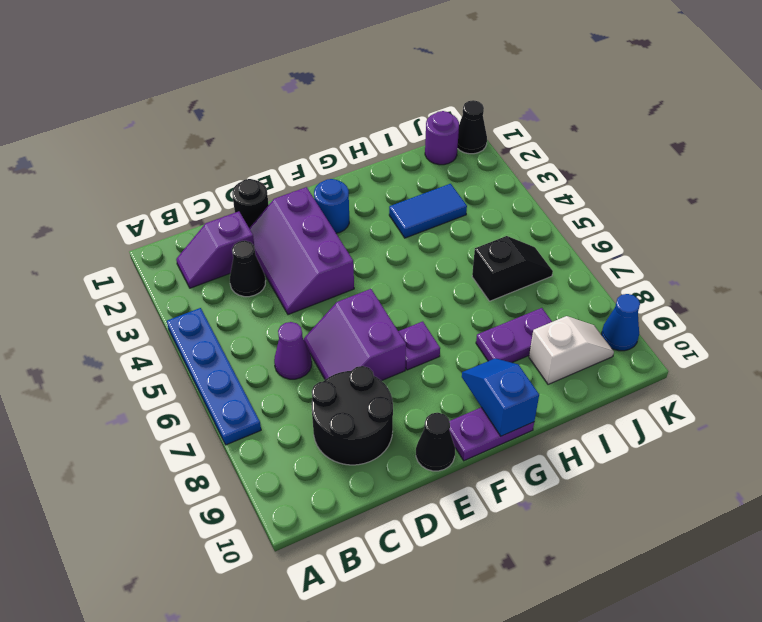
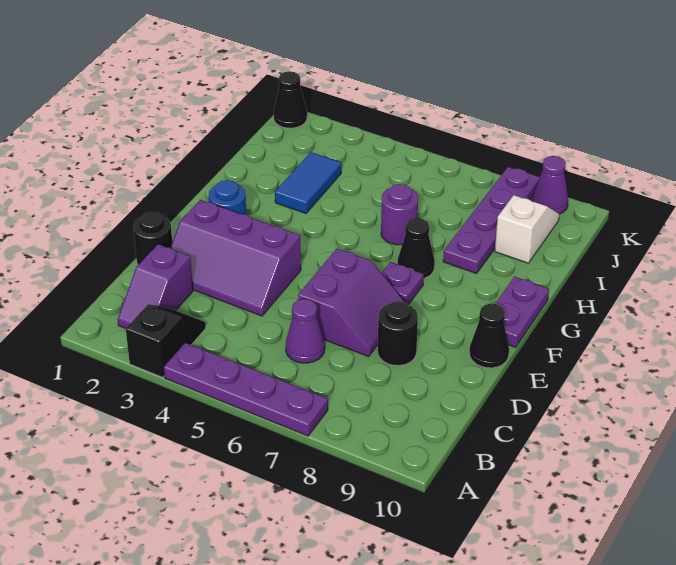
blue plate A4:A7 level 1 -> purple plate A4:A7 level 1
black cone C3 level 1 -> black cone G7 level 1
black round brick C8:D9 level 1 -> black round brick D8 level 1
purple slope D6:E7 level 1 top E -> purple slope D6:E7 level 1 top 6
blue slope G9:G10 level 2 top 10 -> none
purple plate H8:I8 level 1 -> purple plate H8:K8 level 1
black slope I6:J6 level 1 top I -> black slope A3:B3 level 1 top A
purple round brick J1 level 1 -> purple round brick H6 level 1
blue cone K9 level 1 -> purple cone K9 level 1

